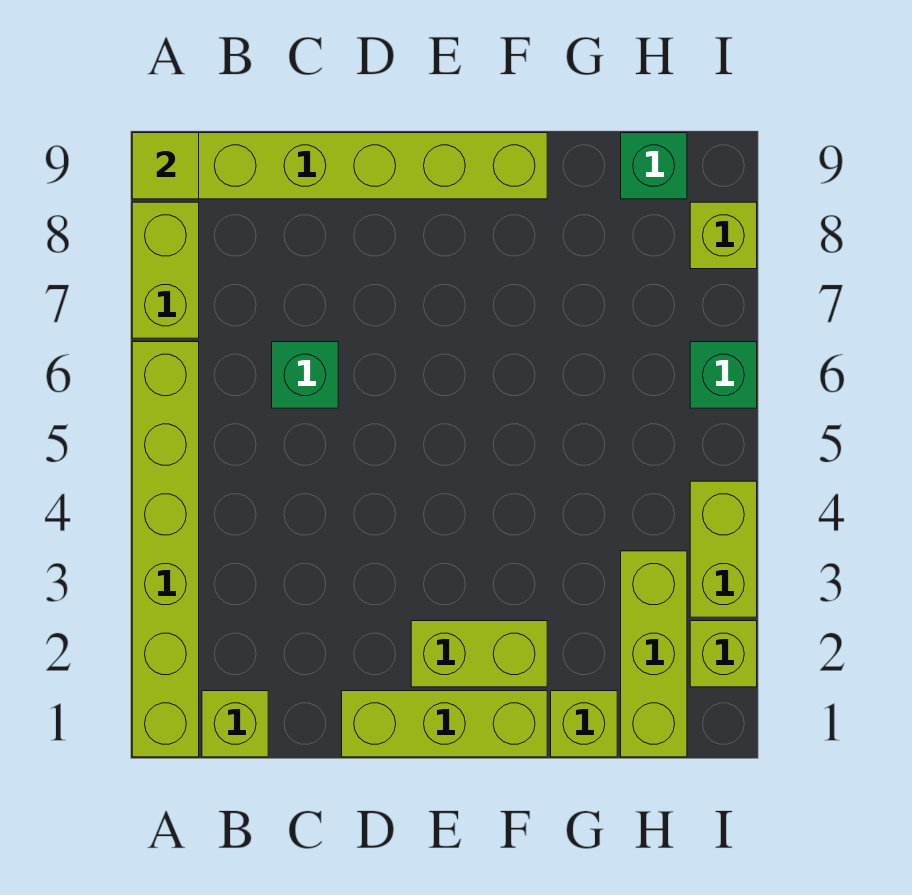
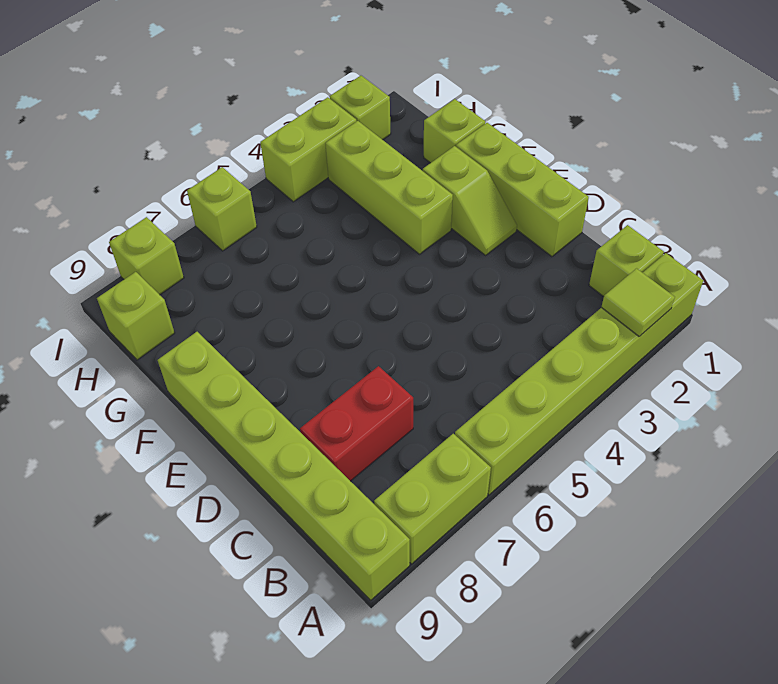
lime tile A9 level 2 -> lime tile A2 level 2
green brick C6 level 1 -> none
none -> red brick C7:C8 level 1
lime brick E2:F2 level 1 -> lime slope E2:F2 level 1 top F
lime brick H1:H3 level 1 -> lime brick F3:H3 level 1
green brick H9 level 1 -> lime brick H9 level 1
green brick I6 level 1 -> lime brick I6 level 1

